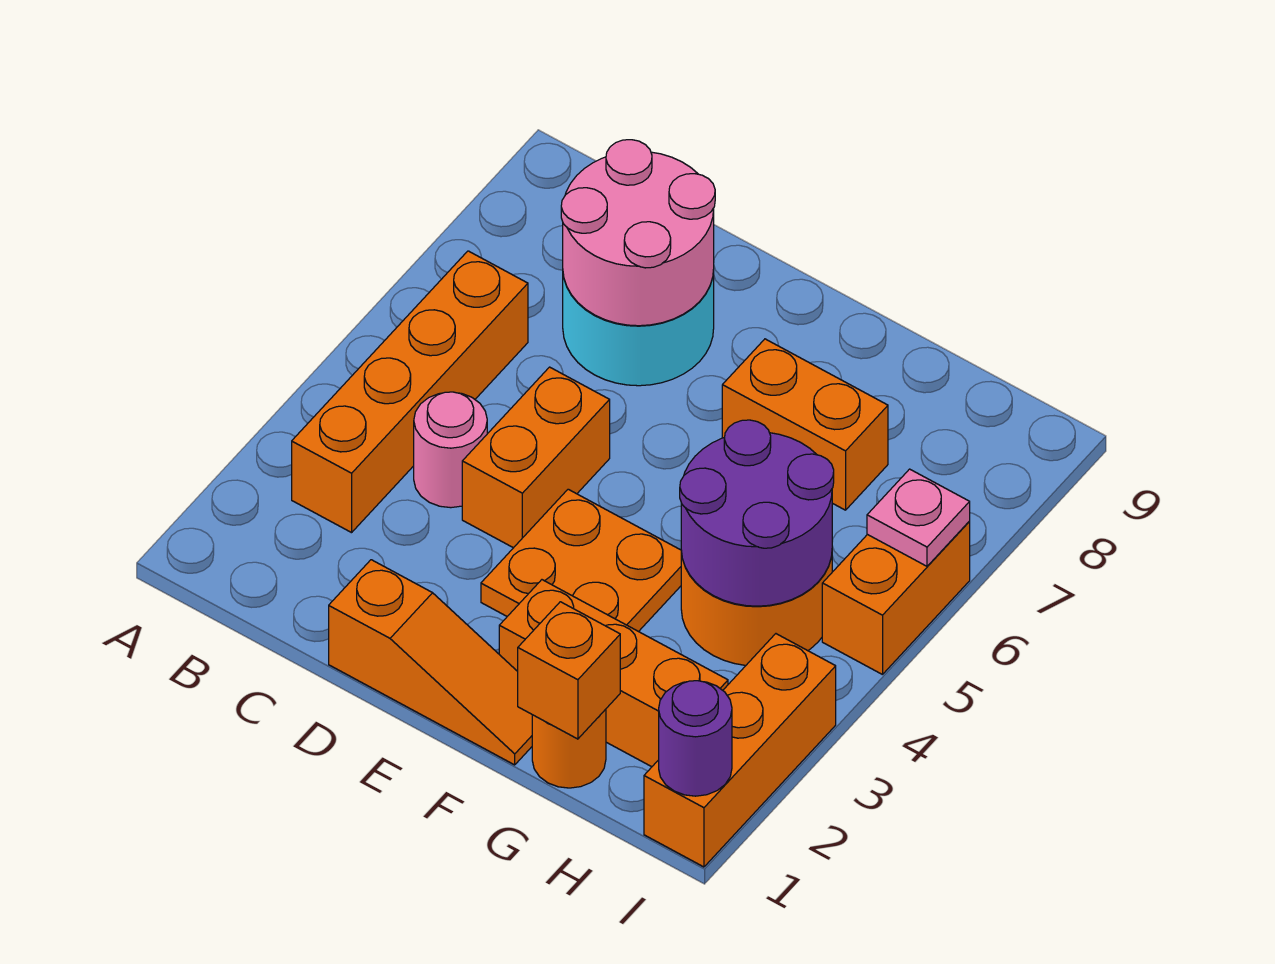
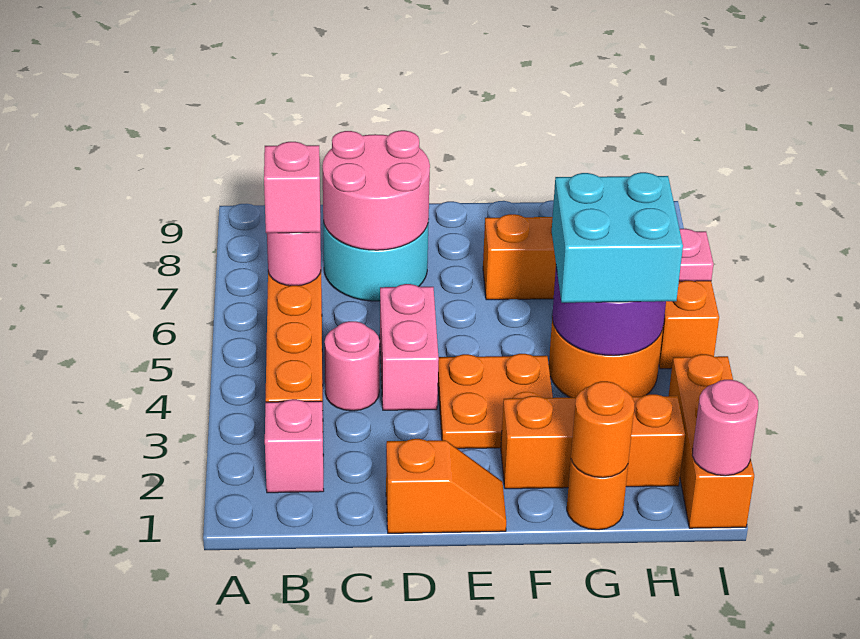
none -> pink brick B2 level 1
none -> pink round brick B6 level 2
none -> pink brick B6 level 3
orange slope D1:F1 level 1 top D -> orange slope D1:E1 level 1 top D
orange brick D4:D5 level 1 -> pink brick D4:D5 level 1
orange brick G1 level 2 -> orange round brick G1 level 2
none -> cyan brick G4:H5 level 3
purple round brick I1 level 2 -> pink round brick I1 level 2

